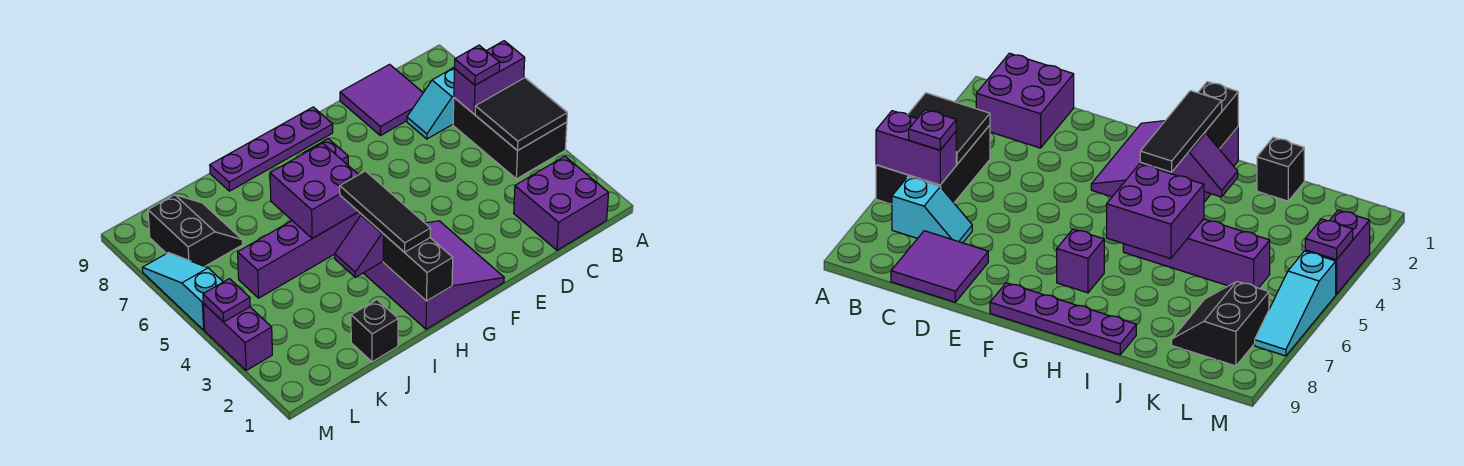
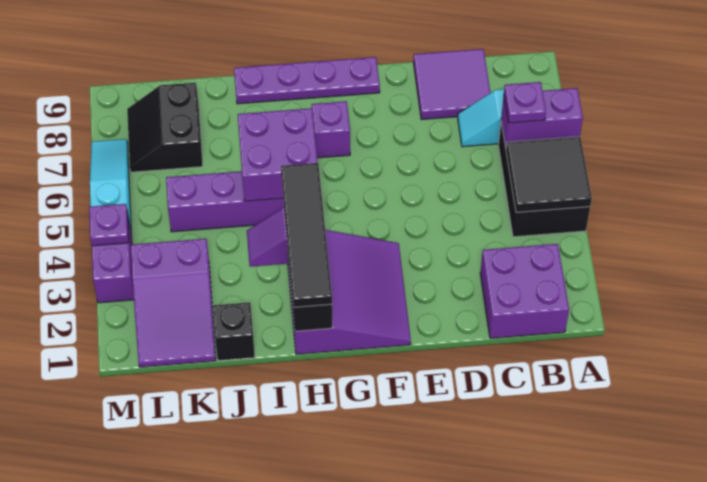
black tile H2:H4 level 3 -> black tile H1:H4 level 3
none -> purple slope K1:L3 level 1 top 3
black slope K7:L8 level 1 top L -> black slope K7:L8 level 1 top K

